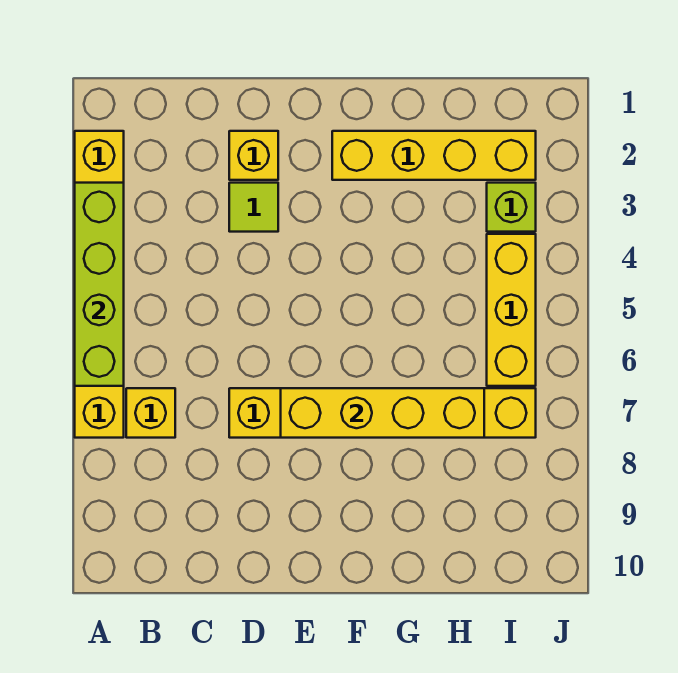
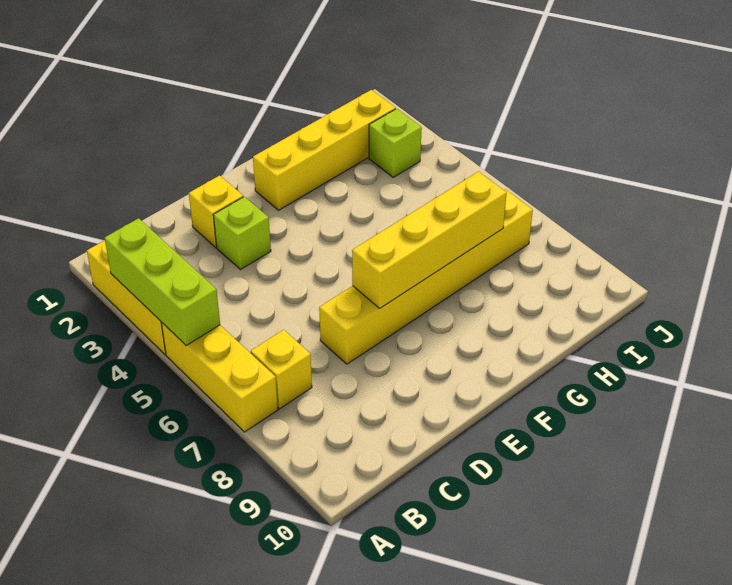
lime brick A3:A6 level 2 -> lime brick A3:A5 level 2
lime tile D3 level 1 -> lime brick D3 level 1
yellow brick I4:I6 level 1 -> none

